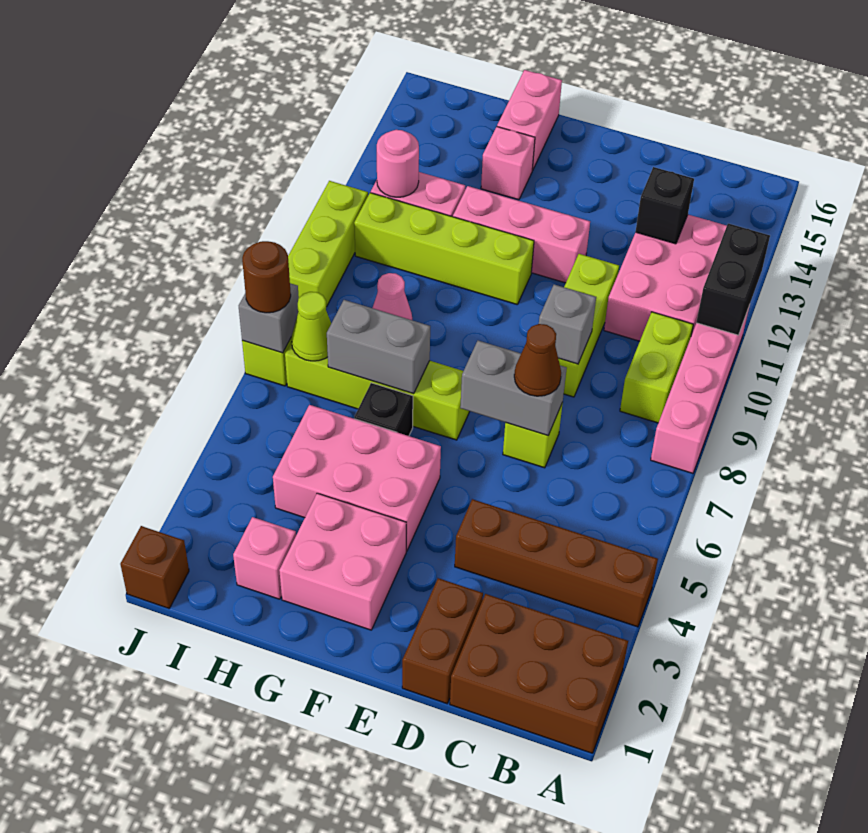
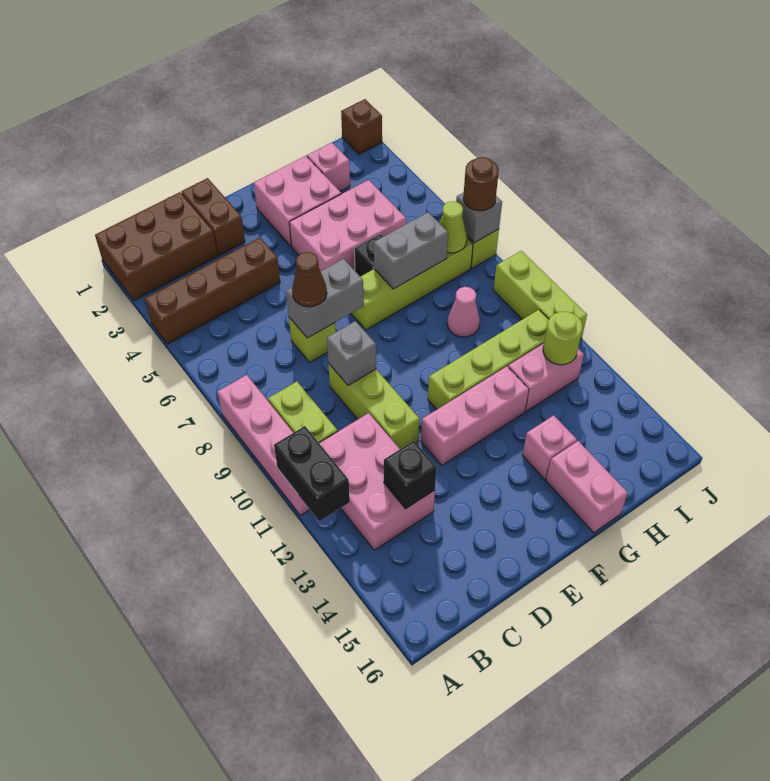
pink round brick I12 level 2 -> lime round brick I12 level 2

